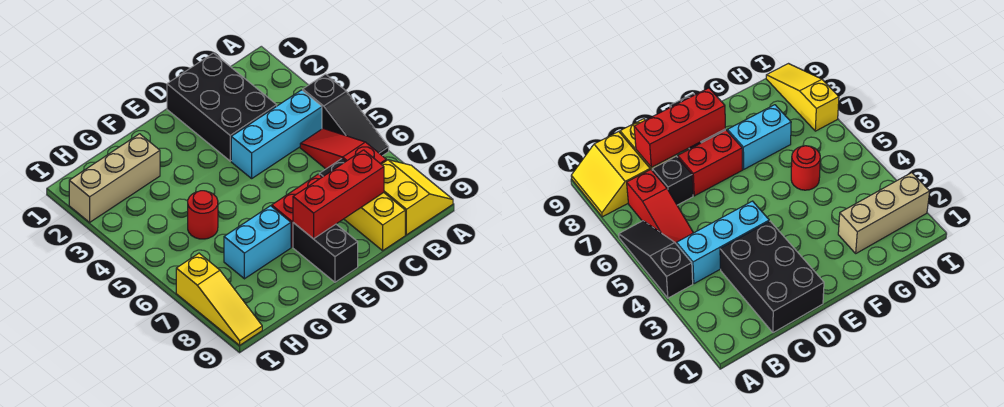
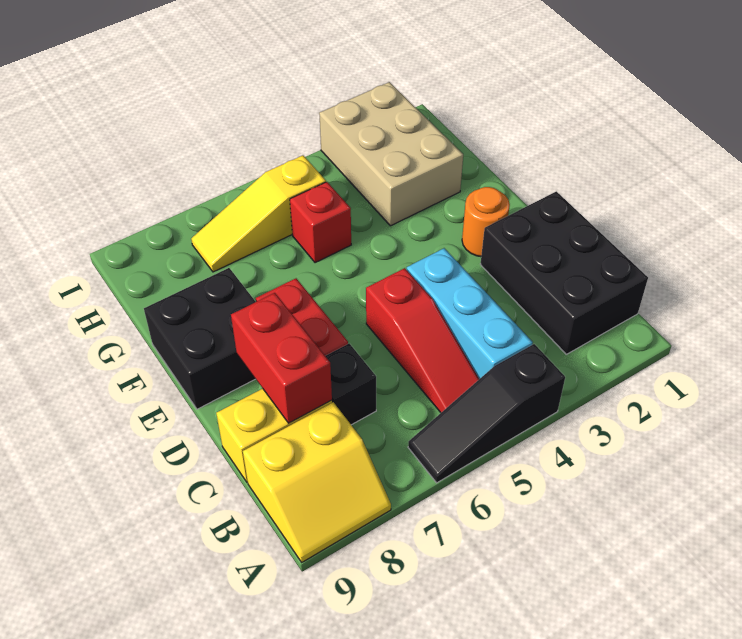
red slope B5:B7 level 1 top 7 -> red slope B5:D5 level 1 top D
black brick C1:D3 level 1 -> black brick B1:D2 level 1
red brick C8:E8 level 2 -> red brick C8:D8 level 2
none -> orange round brick E2 level 1
black brick E8:E9 level 1 -> black brick E8:F9 level 1
cyan brick F7:G7 level 1 -> none
tan brick G2:I2 level 1 -> tan brick G2:I3 level 1
red round brick G5 level 1 -> red brick G5 level 1
yellow slope I7:I9 level 1 top 7 -> yellow slope H5:H7 level 1 top 5

